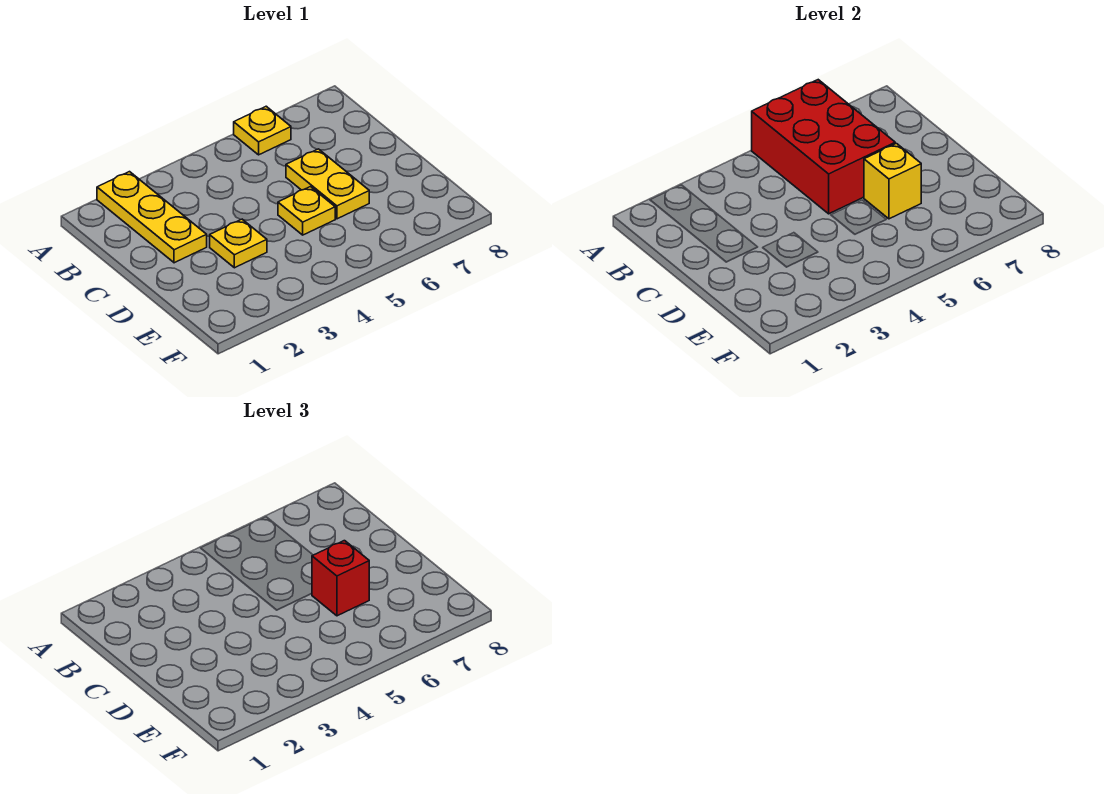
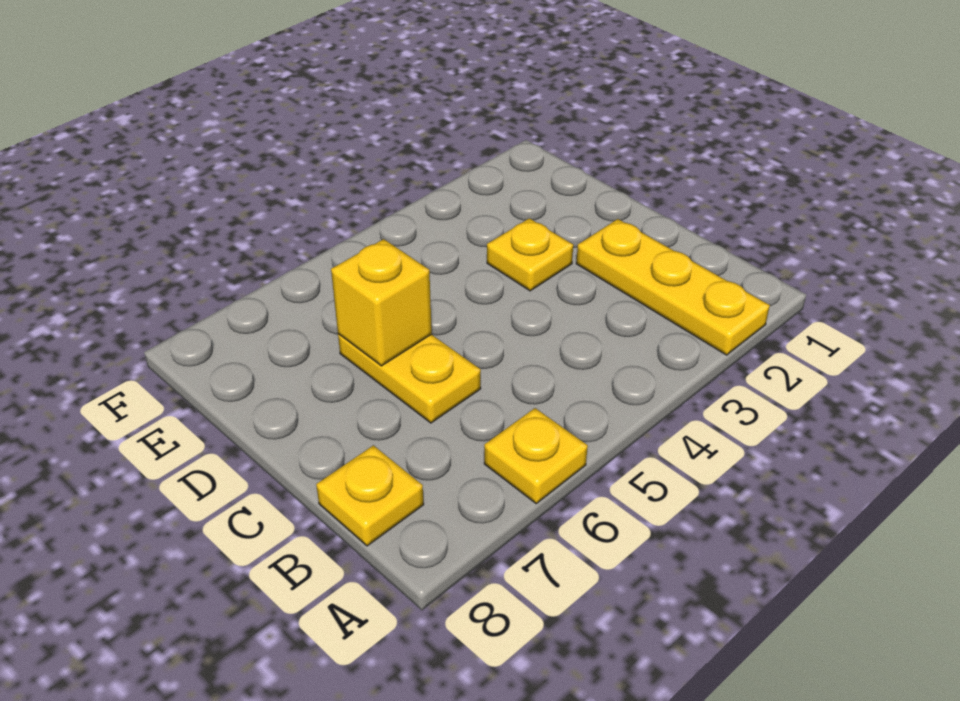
red brick A5:C6 level 2 -> none
yellow plate D5 level 1 -> yellow plate B8 level 1
red brick D6 level 3 -> none

